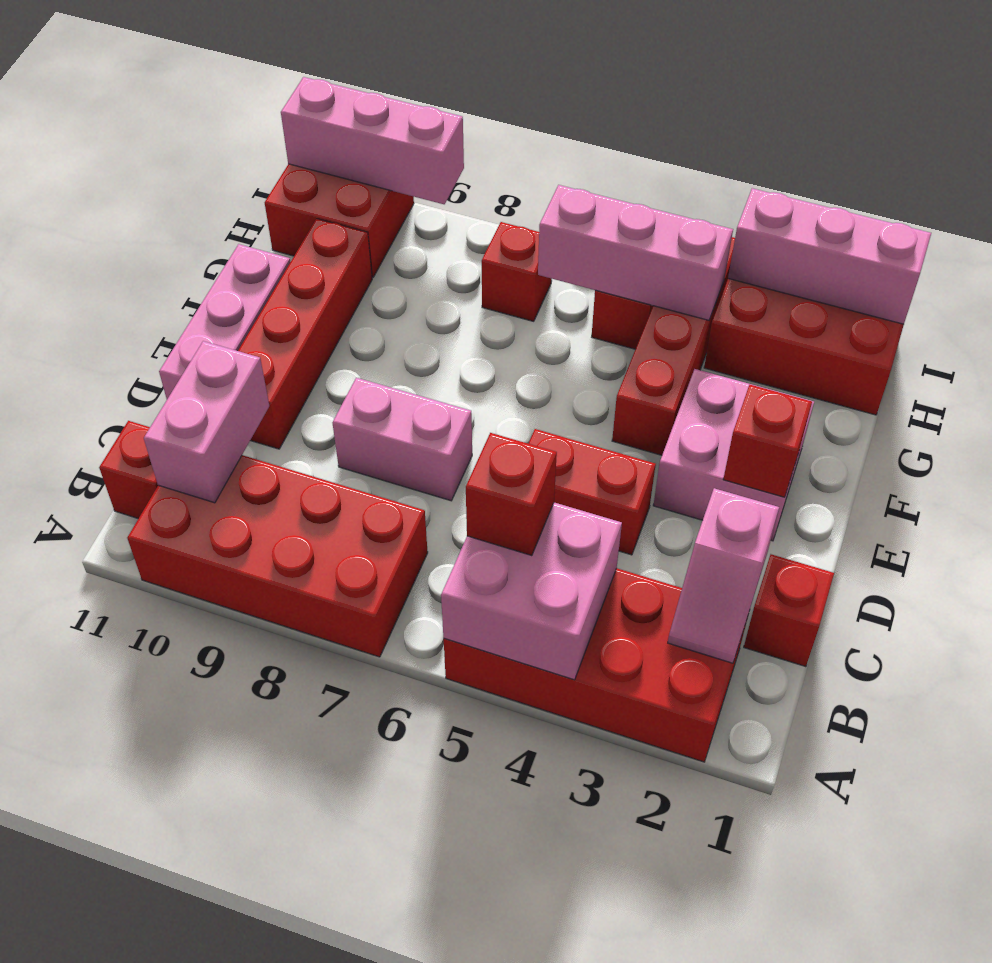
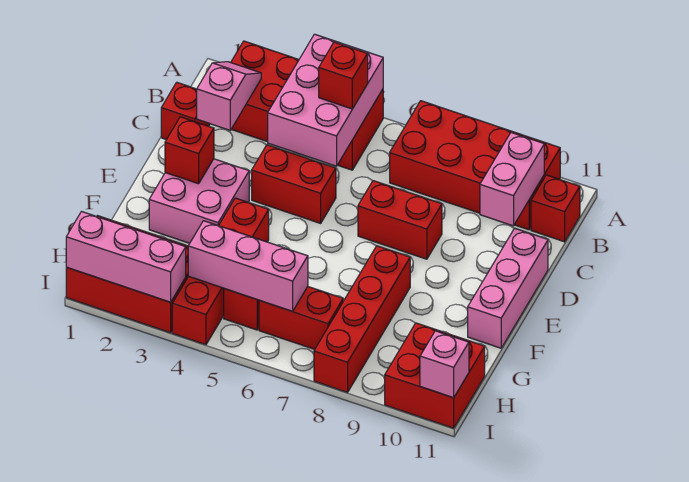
pink brick A4:B5 level 2 -> pink brick A4:C5 level 2
pink brick D7:D8 level 1 -> red brick D7:D8 level 1
red brick D10:G10 level 1 -> red brick F8:I8 level 1
red brick H7 level 1 -> red brick H6:H7 level 1
pink brick I9:I11 level 2 -> pink brick I11 level 2

